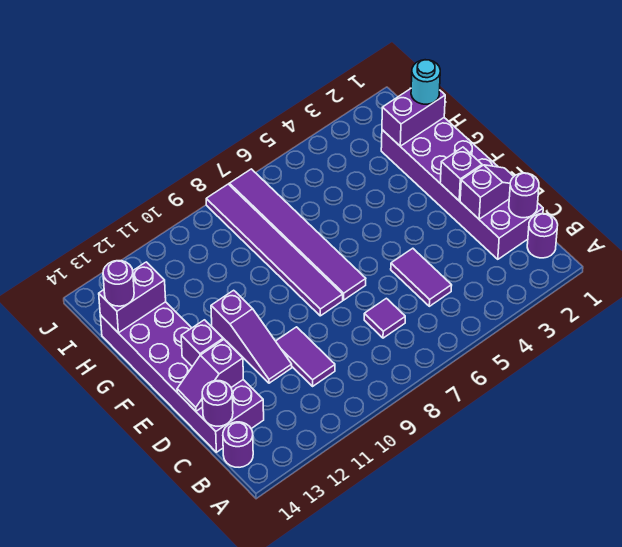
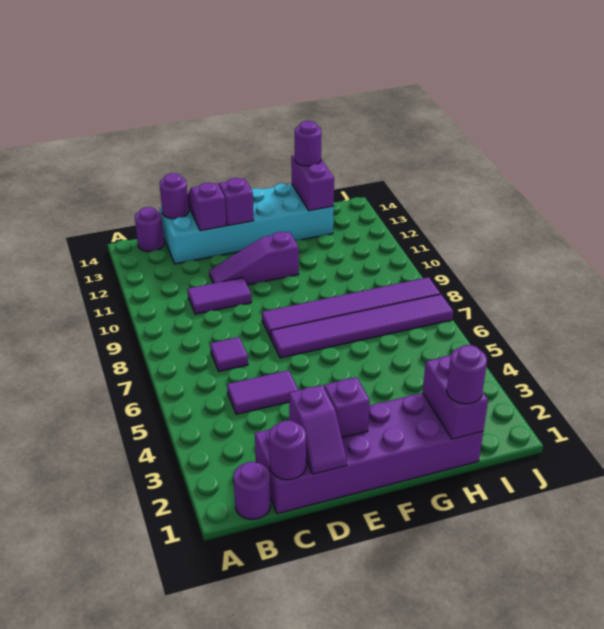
purple brick C13:H14 level 1 -> cyan brick C13:H14 level 1
cyan round brick H1 level 3 -> purple round brick H1 level 3

